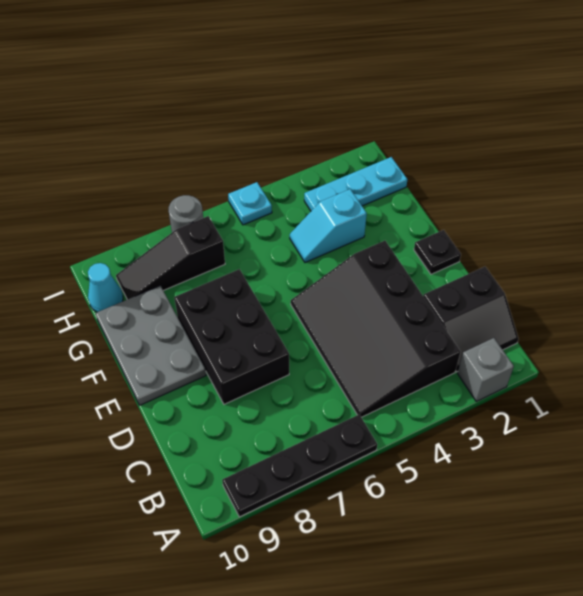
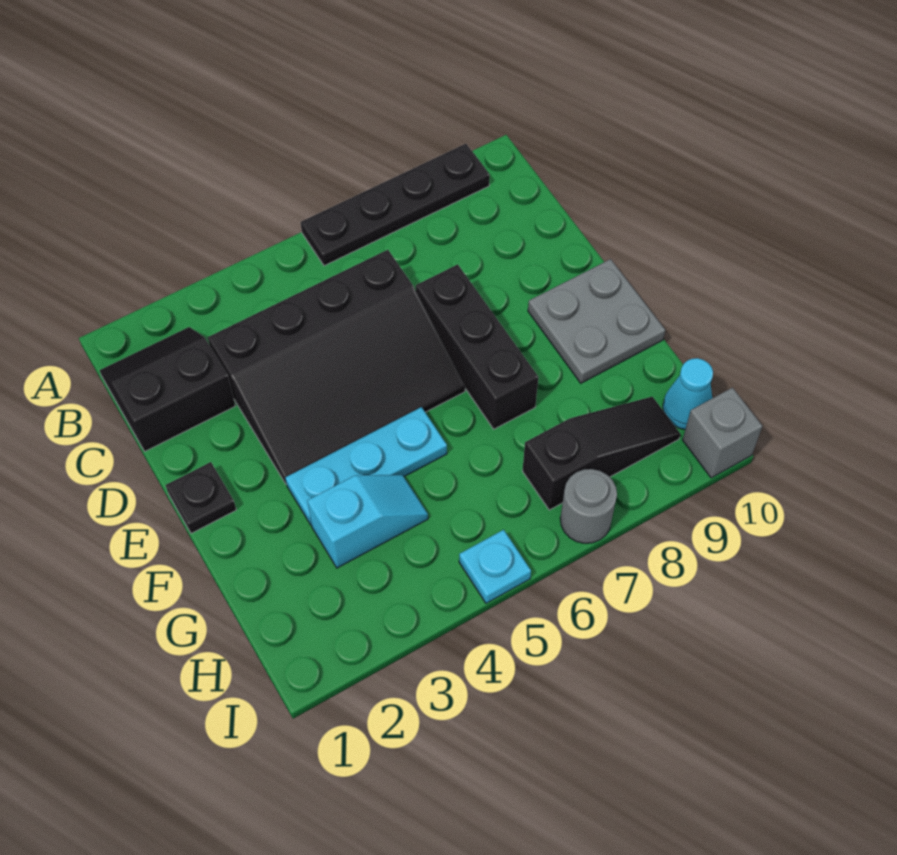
grey brick A2 level 1 -> grey brick I10 level 1
black slope B3:E5 level 1 top 3 -> black slope C3:E6 level 1 top C
black brick D7:F8 level 1 -> black brick D7:F7 level 1
grey plate E9:G10 level 1 -> grey plate E9:F10 level 1
cyan plate H1:H3 level 1 -> cyan plate F3:F5 level 1

